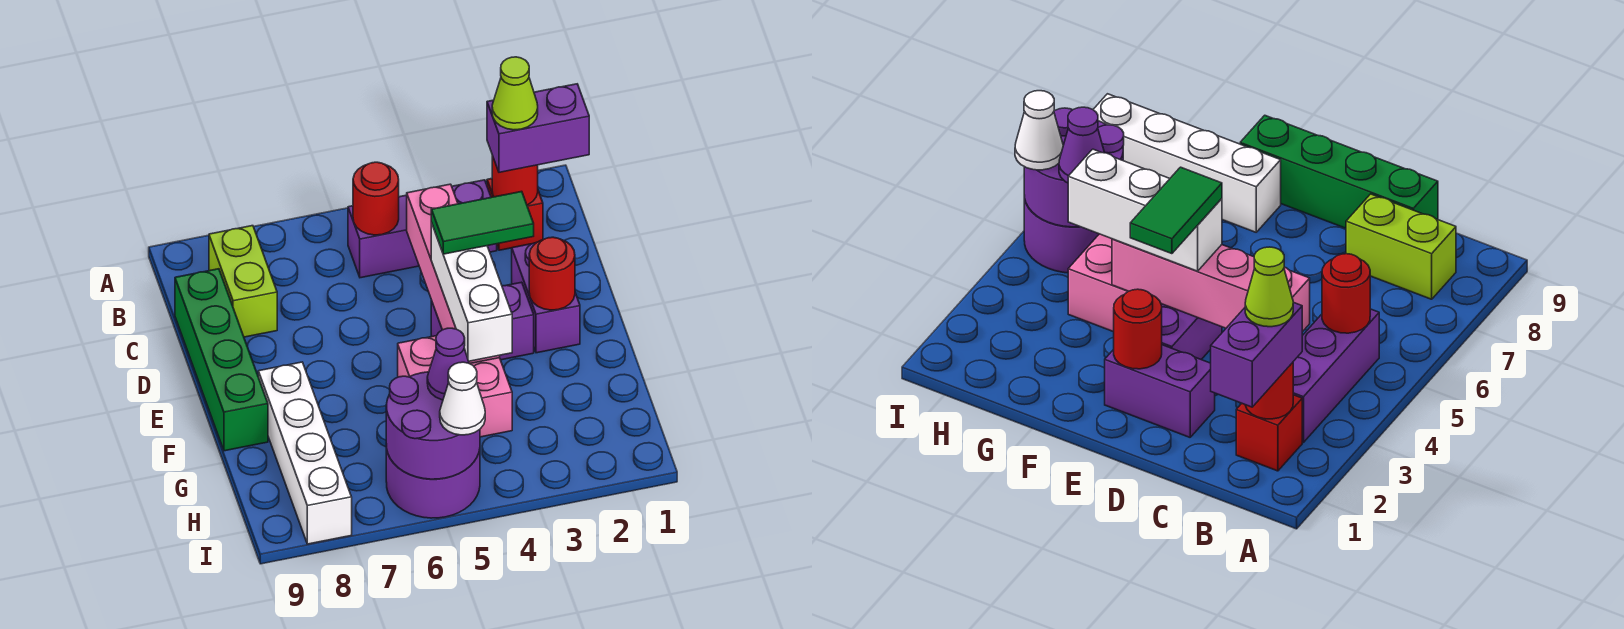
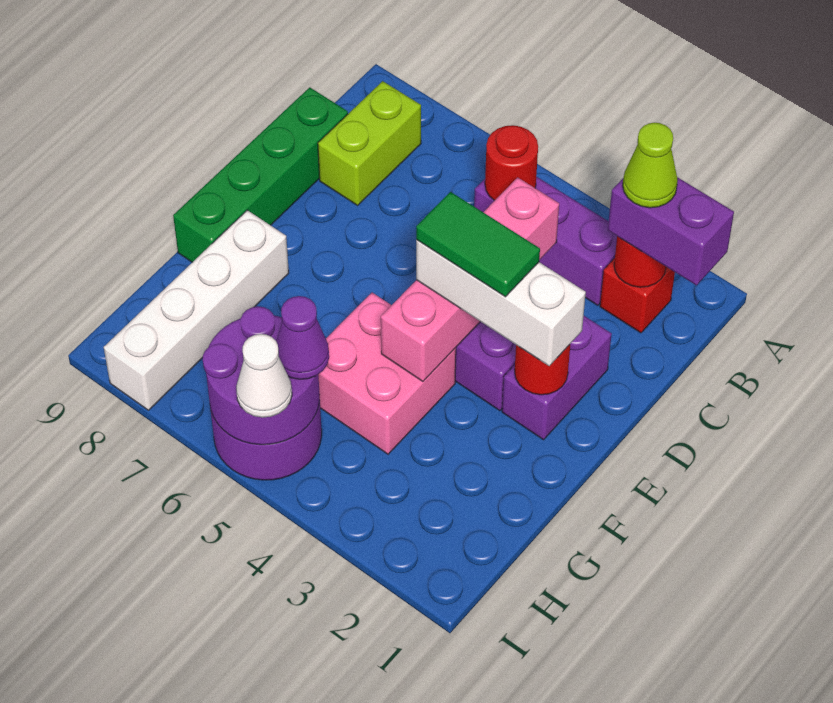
white brick E4:G4 level 3 -> white brick E2:E4 level 3

